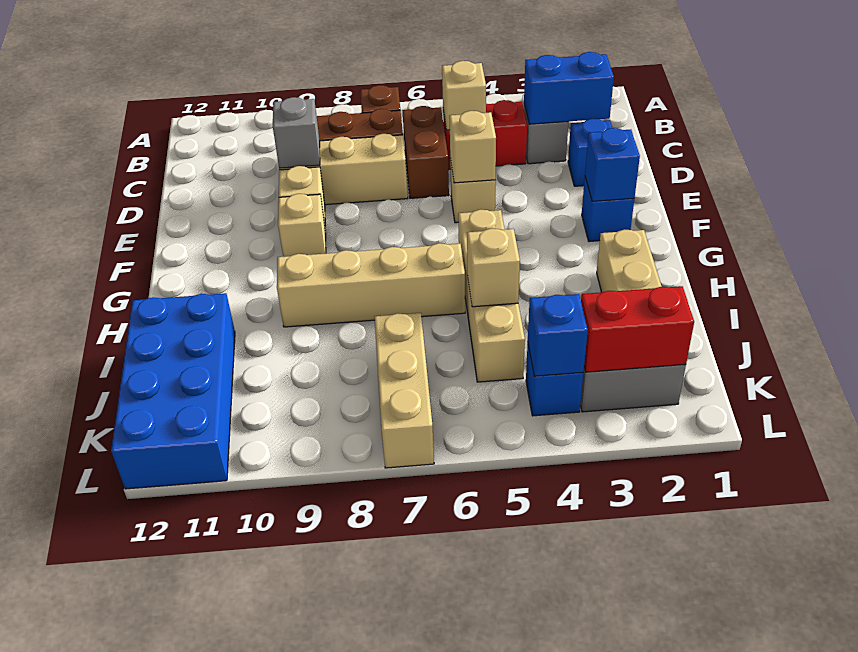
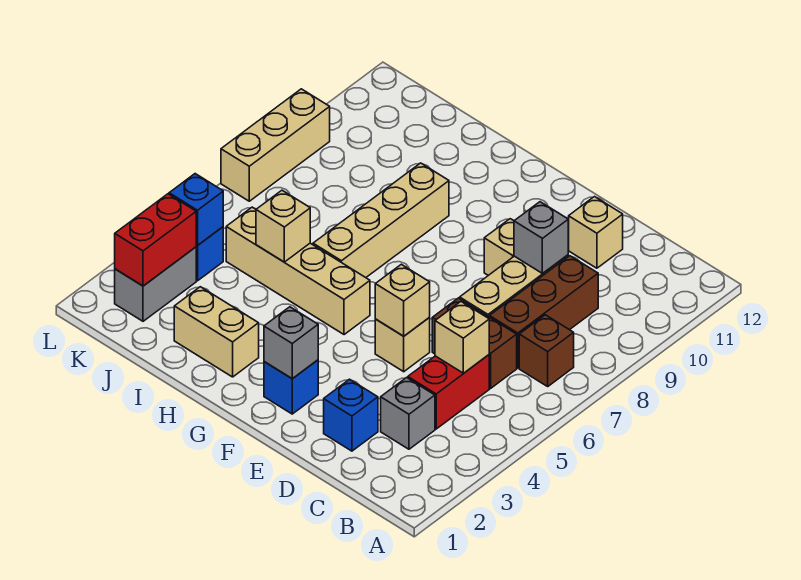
blue brick C2:C3 level 2 -> none
blue brick F2 level 2 -> grey brick F2 level 2
tan brick F9 level 1 -> tan brick D11 level 1
blue brick I11:L12 level 1 -> none
tan brick J7:L7 level 1 -> tan brick L7:L9 level 1

